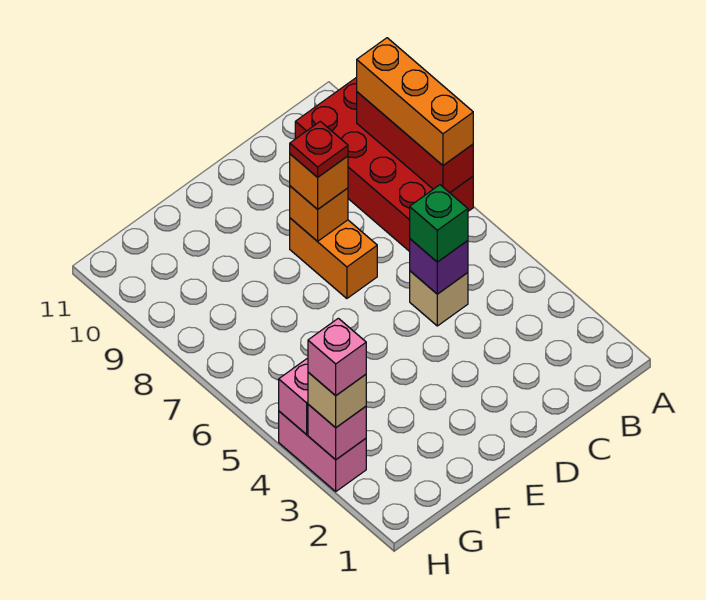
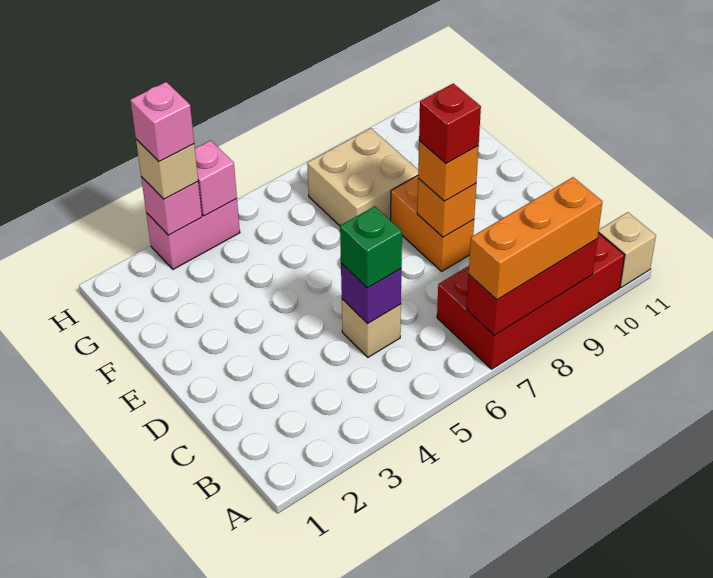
none -> tan brick A11 level 1
orange brick D7:D8 level 1 -> orange brick D8:E8 level 1
red plate D8 level 4 -> red brick D8 level 4
none -> tan brick F7:G8 level 1

